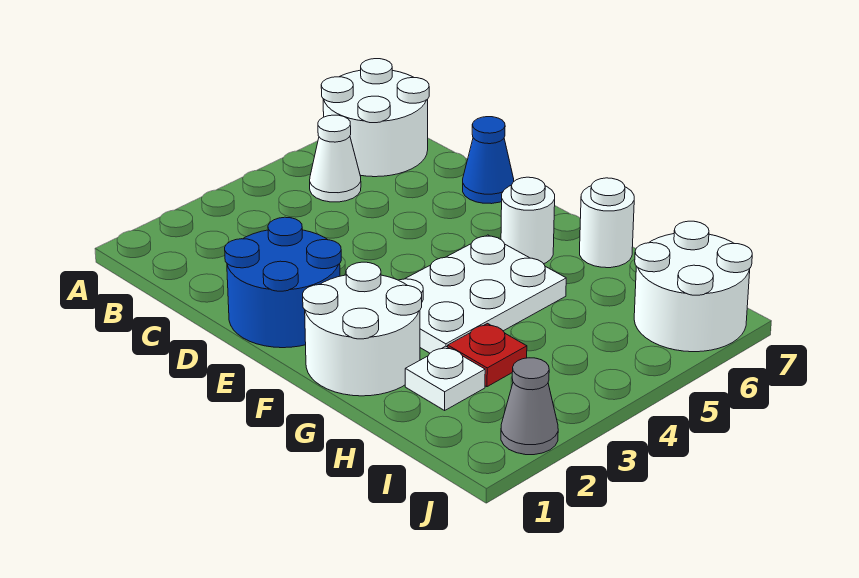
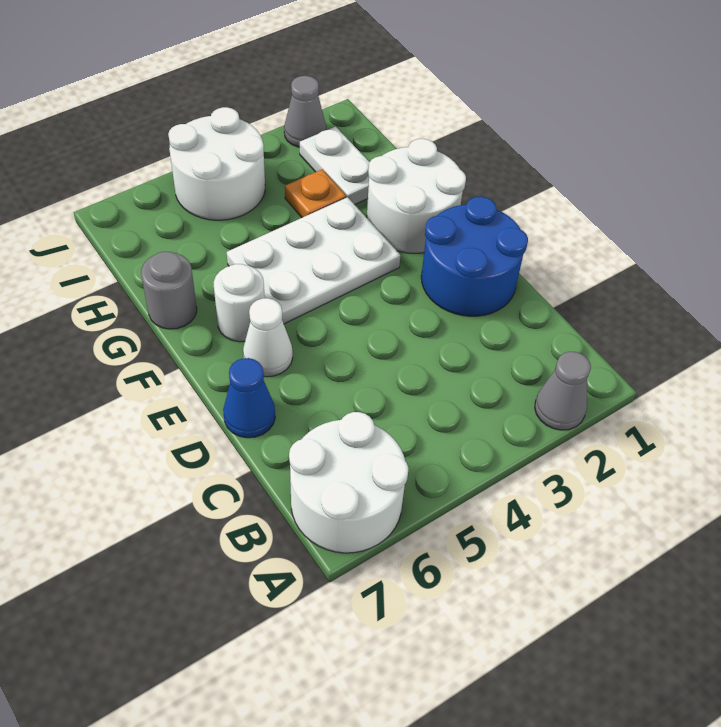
none -> grey cone A2 level 1
white cone B5 level 1 -> white cone E6 level 1
white round brick G7 level 1 -> grey round brick G7 level 1
white plate H2 level 1 -> white plate H2:I2 level 1
red plate H3 level 1 -> orange plate H3 level 1
white round brick I6:J7 level 1 -> white round brick I4:J5 level 1

